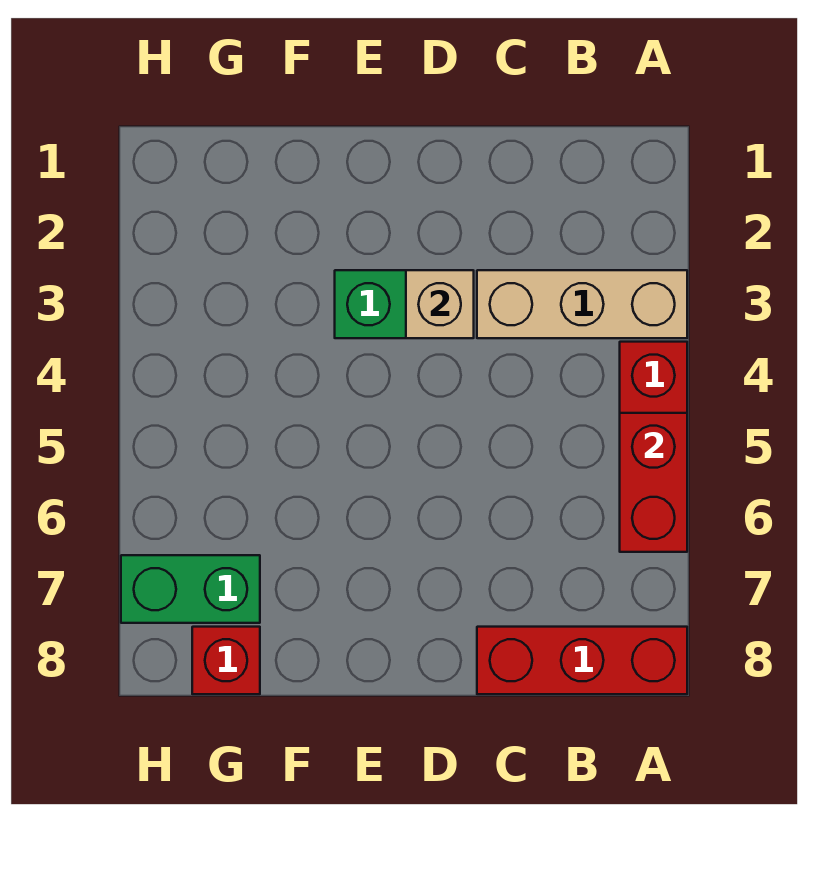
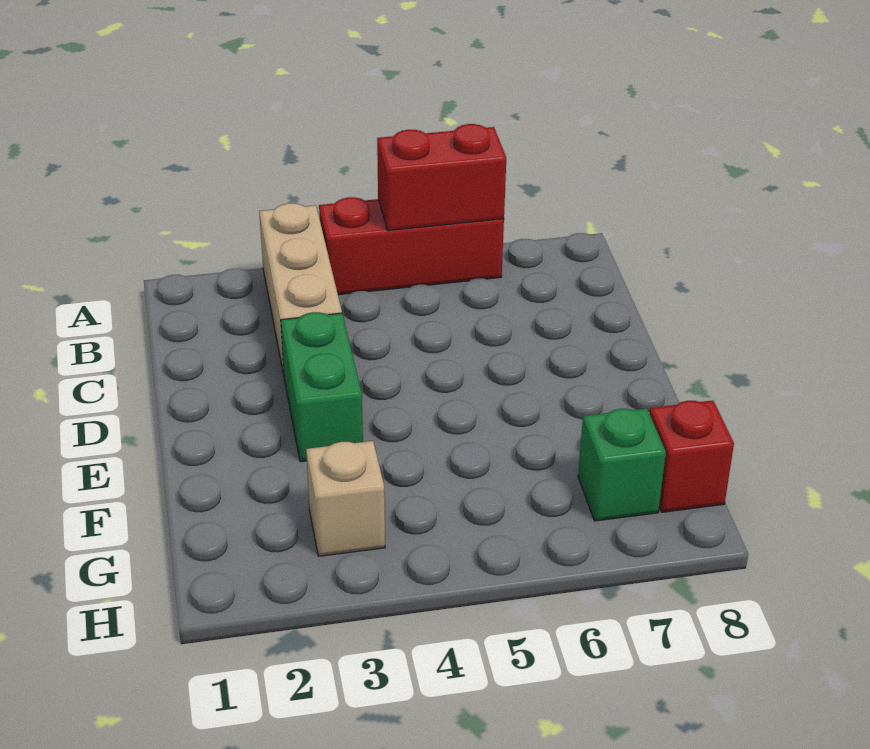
red brick A8:C8 level 1 -> none
tan brick D3 level 2 -> tan brick G3 level 1
green brick G7:H7 level 1 -> green brick G7 level 1

